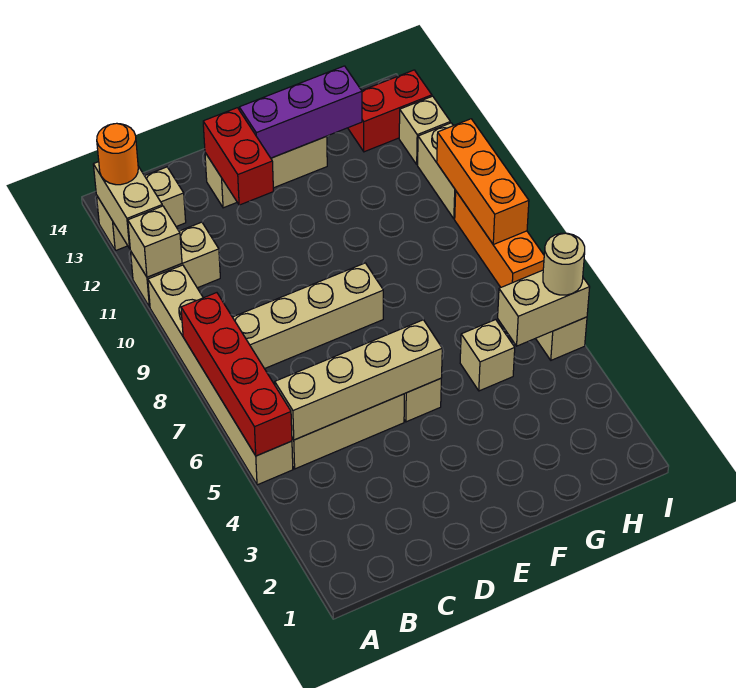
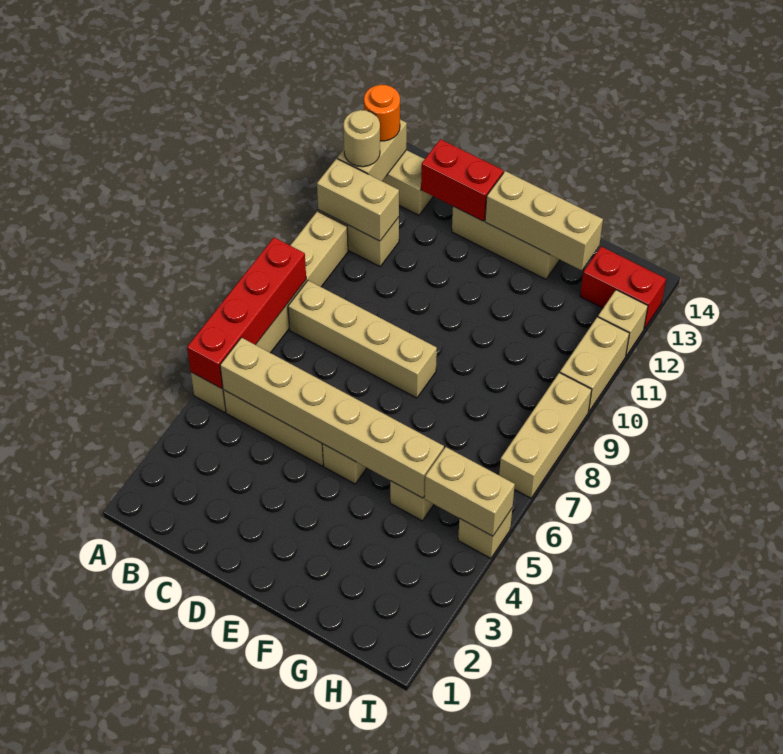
tan brick A11 level 2 -> tan brick A11:B11 level 2
tan brick B5:E5 level 2 -> tan brick B5:G5 level 2
red brick D12:D13 level 2 -> red brick C13:D13 level 2
purple brick E13:G13 level 2 -> tan brick E13:G13 level 2
tan round brick I5 level 3 -> tan round brick A12 level 3
orange brick I7:I9 level 1 -> tan brick I7:I9 level 1
orange brick I8:I10 level 2 -> none

